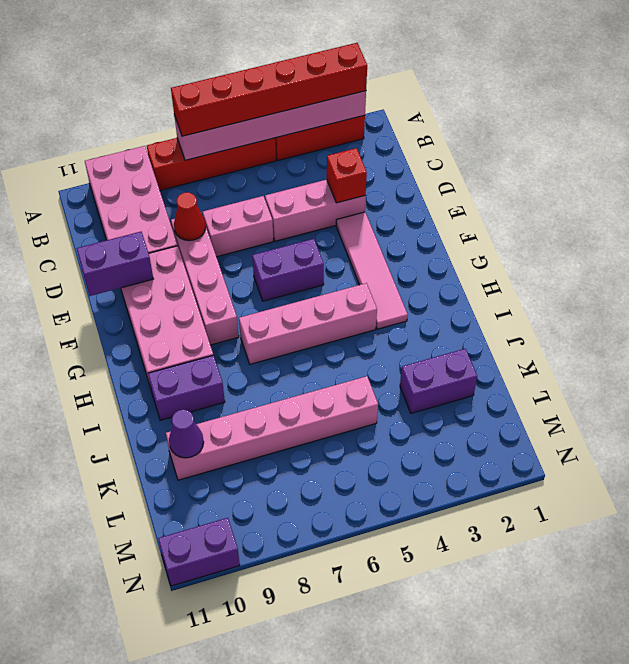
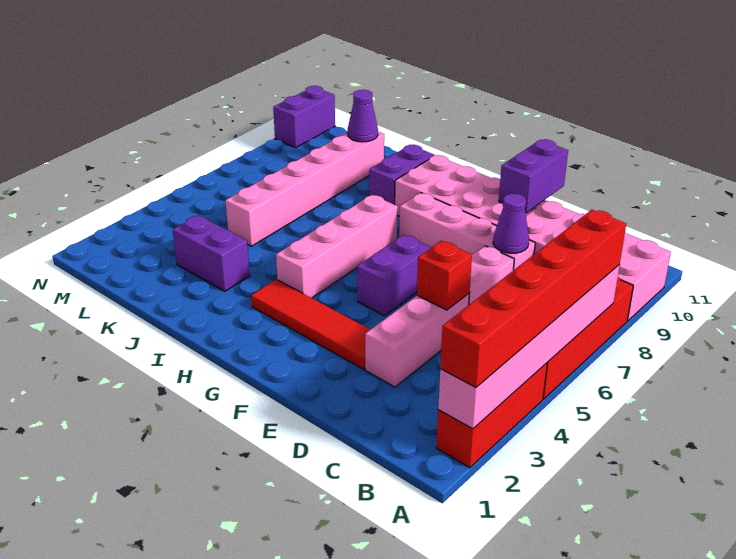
red brick D3 level 2 -> red brick D5 level 2
red cone D8 level 2 -> purple cone D8 level 2
pink tile E3:H3 level 1 -> red tile E3:H3 level 1
purple brick K2:K3 level 1 -> purple brick J3:K3 level 1

